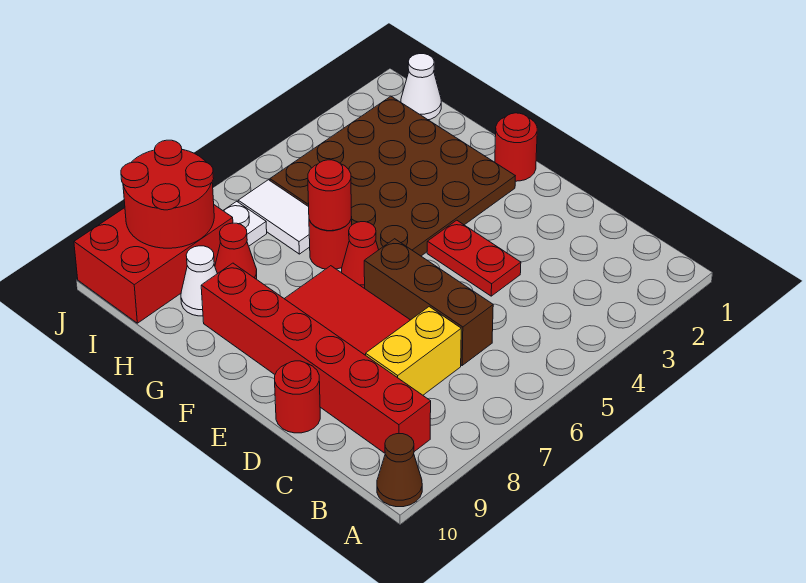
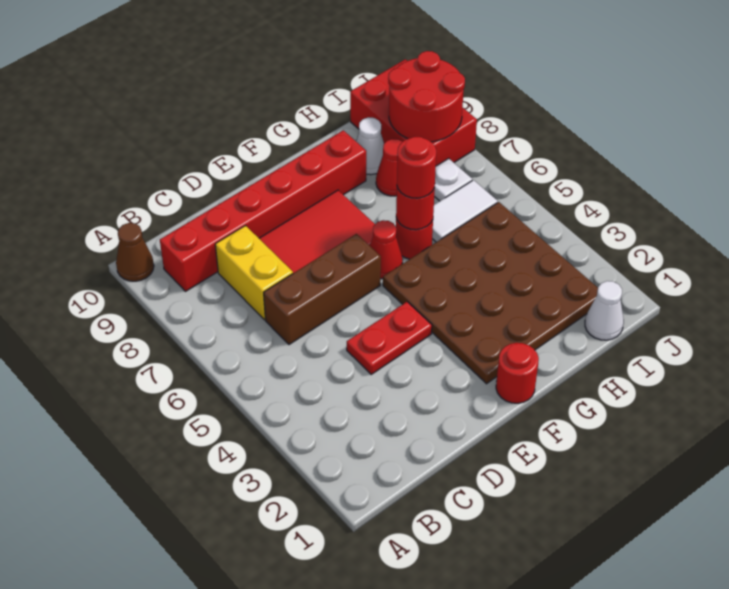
red round brick D10 level 1 -> red round brick G6 level 3

